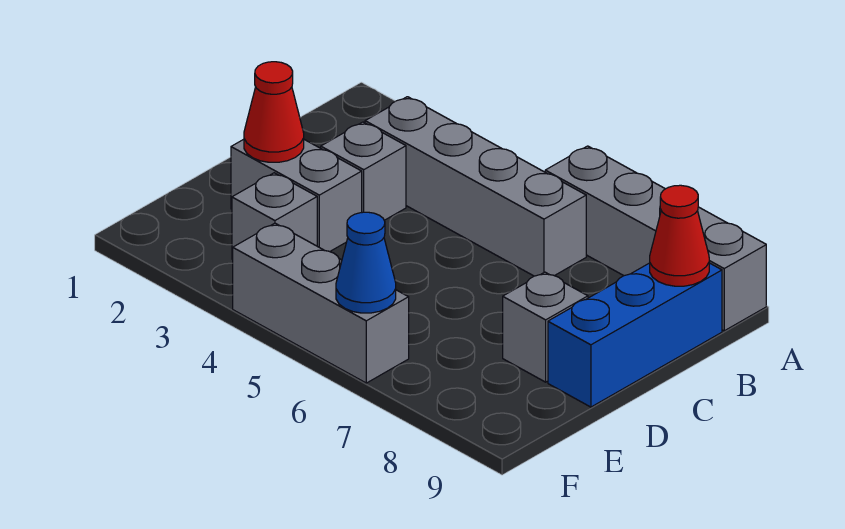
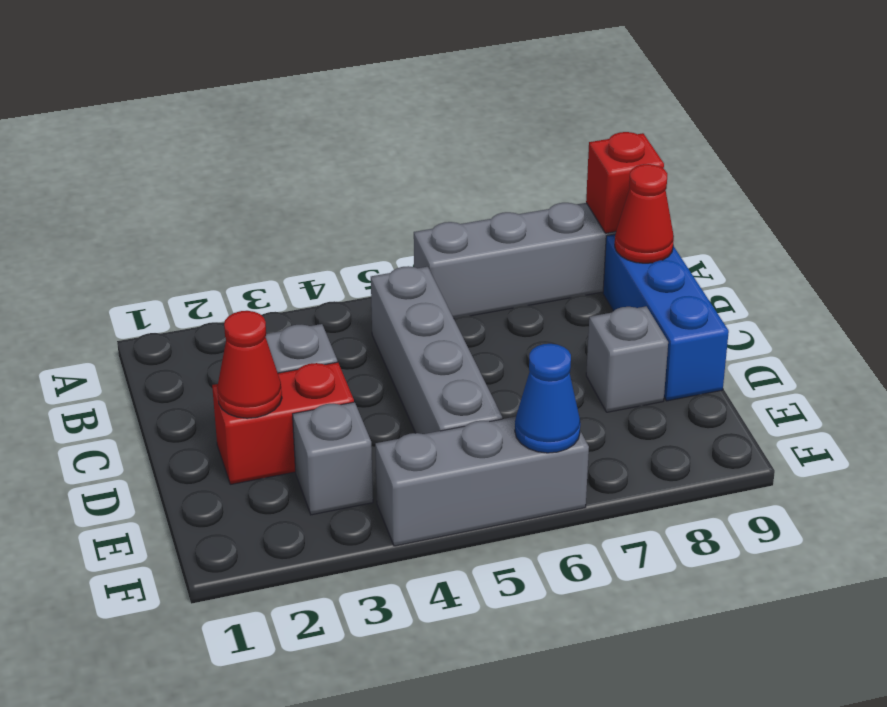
none -> red brick A9 level 2
grey brick B3:B6 level 1 -> grey brick B5:E5 level 1
grey brick D2:D3 level 1 -> red brick D2:D3 level 1

